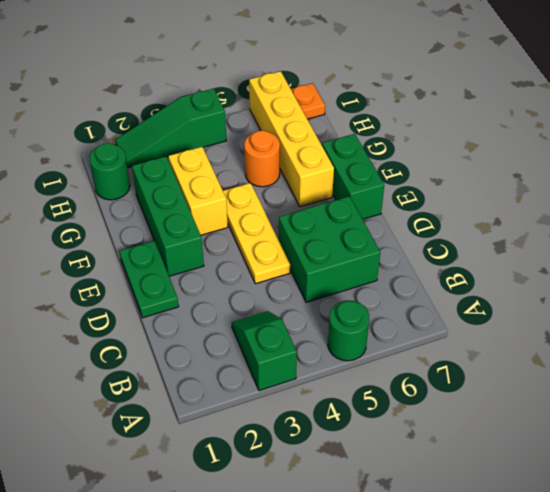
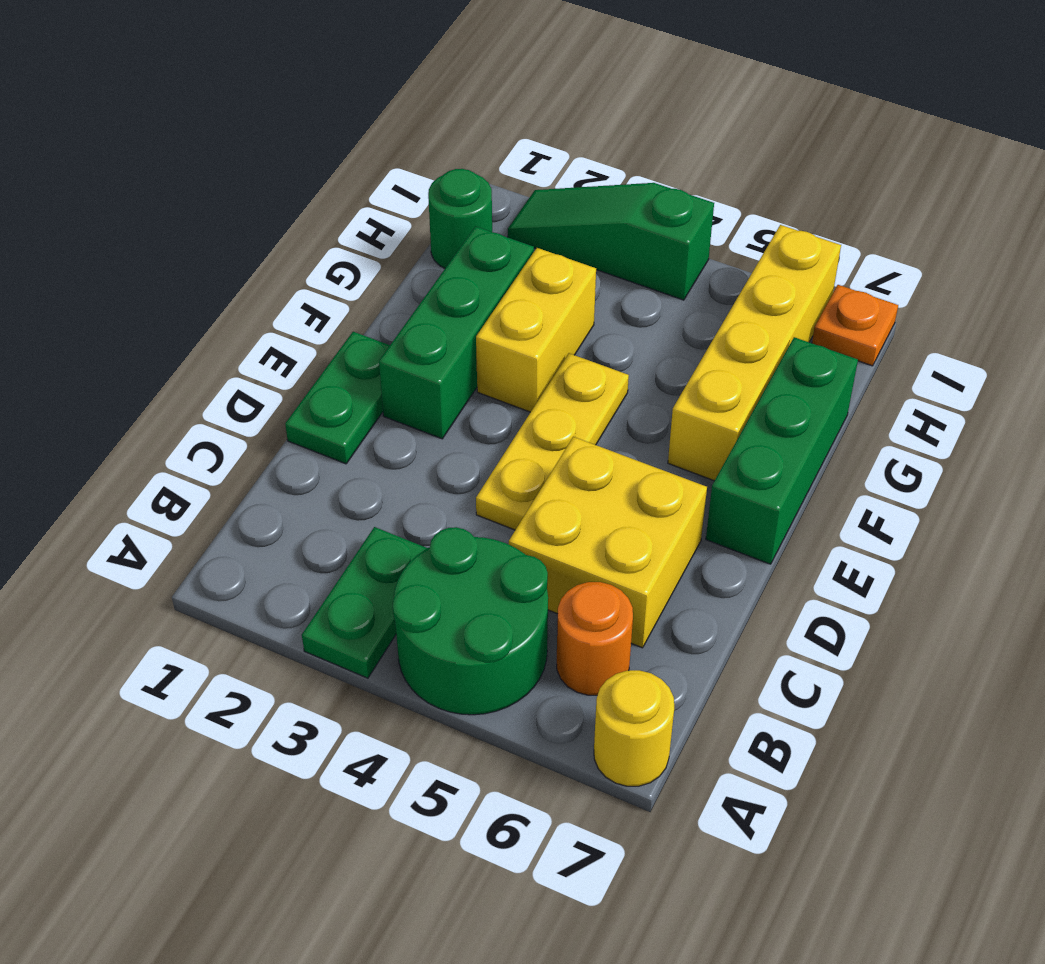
green slope A3:B3 level 1 top A -> green plate A3:B3 level 1
green round brick A5 level 1 -> green round brick A4:B5 level 1
none -> yellow round brick A7 level 1
green brick C5:D6 level 1 -> yellow brick C5:D6 level 1
green brick E7:F7 level 1 -> green brick E7:G7 level 1
orange round brick G5 level 1 -> orange round brick B6 level 1

